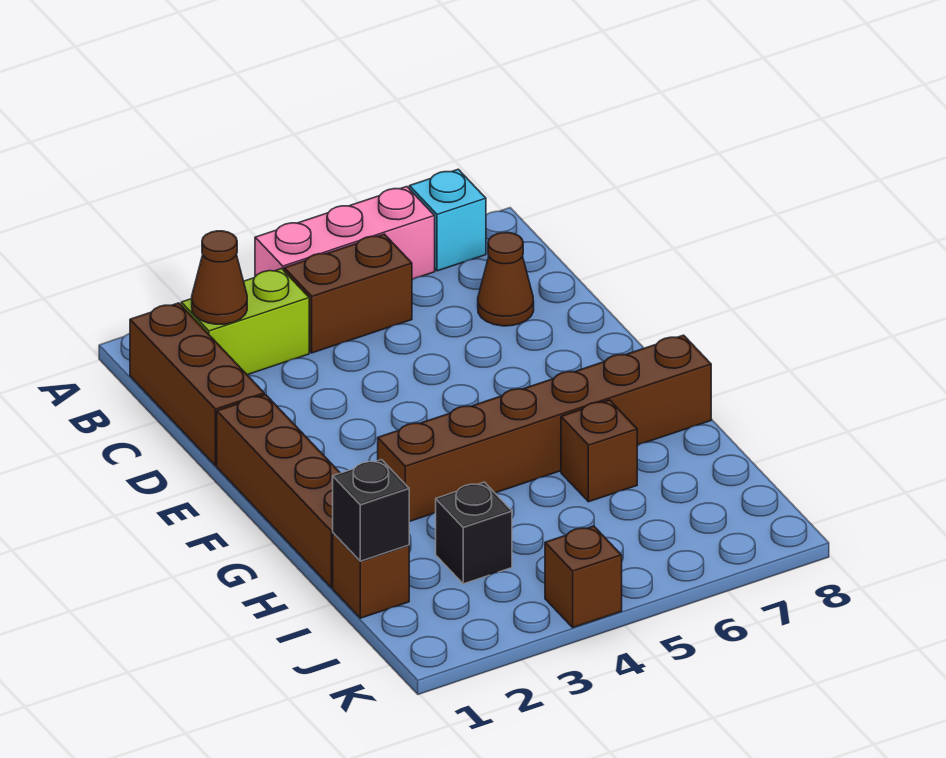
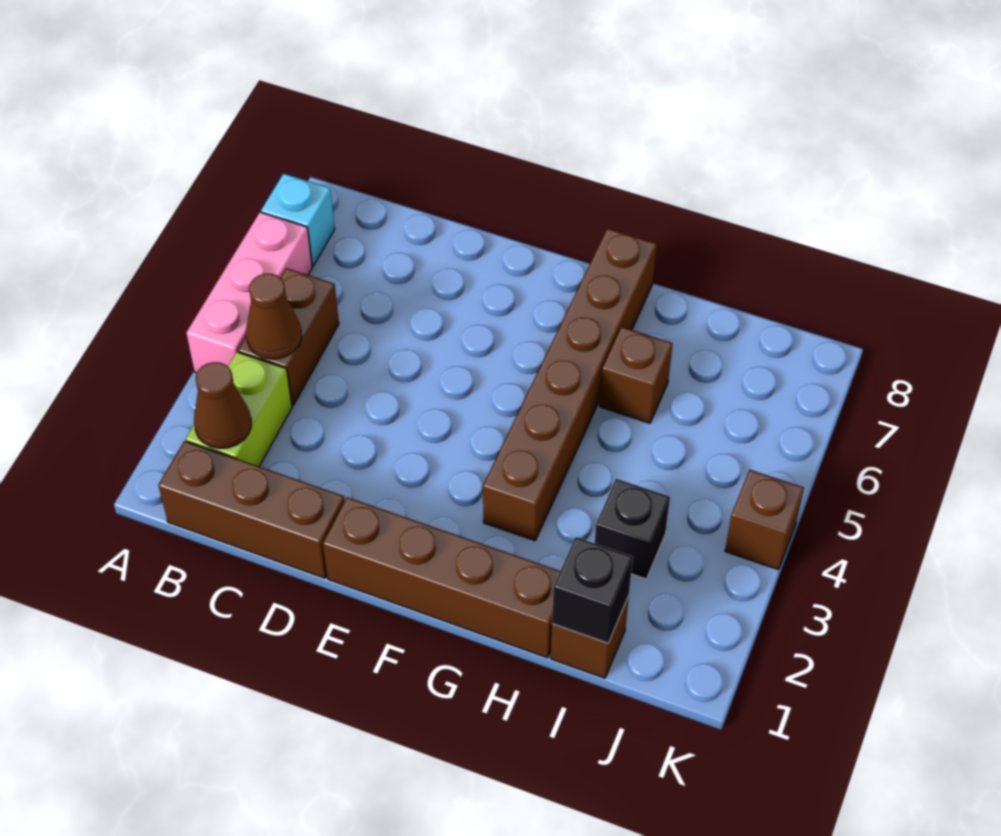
brown cone C7 level 1 -> brown cone B4 level 2

